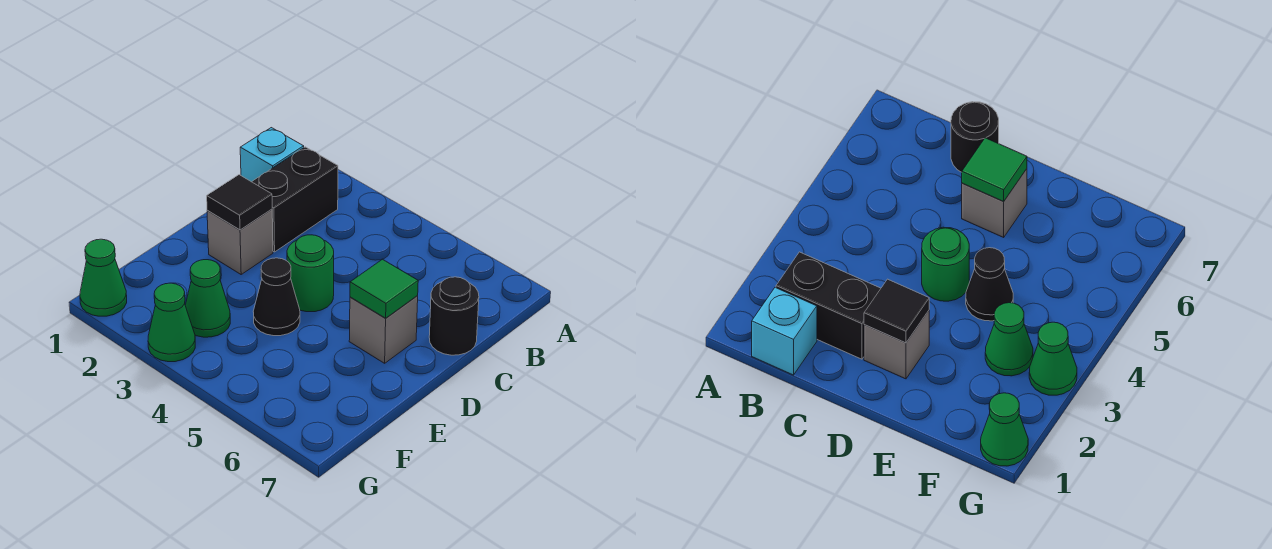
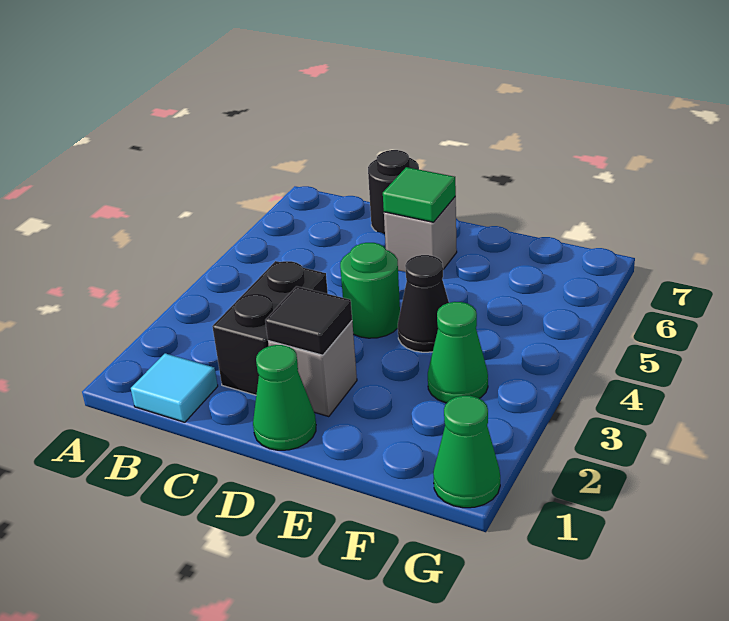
cyan brick B1 level 1 -> cyan tile B1 level 1
black brick B2:C2 level 1 -> black brick C2:C3 level 1
green cone G3 level 1 -> green cone D1 level 1

